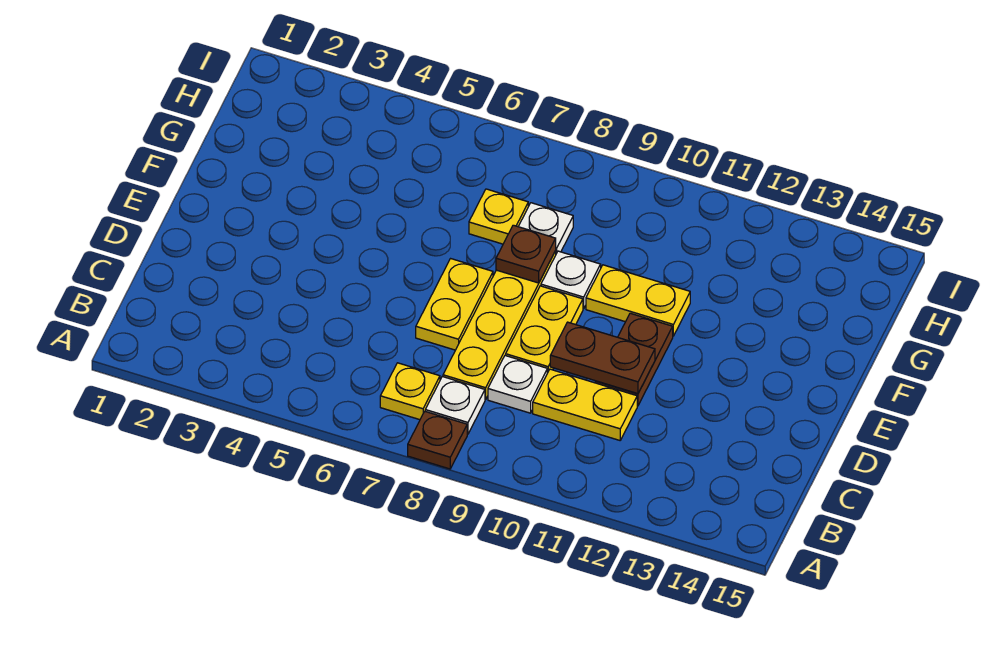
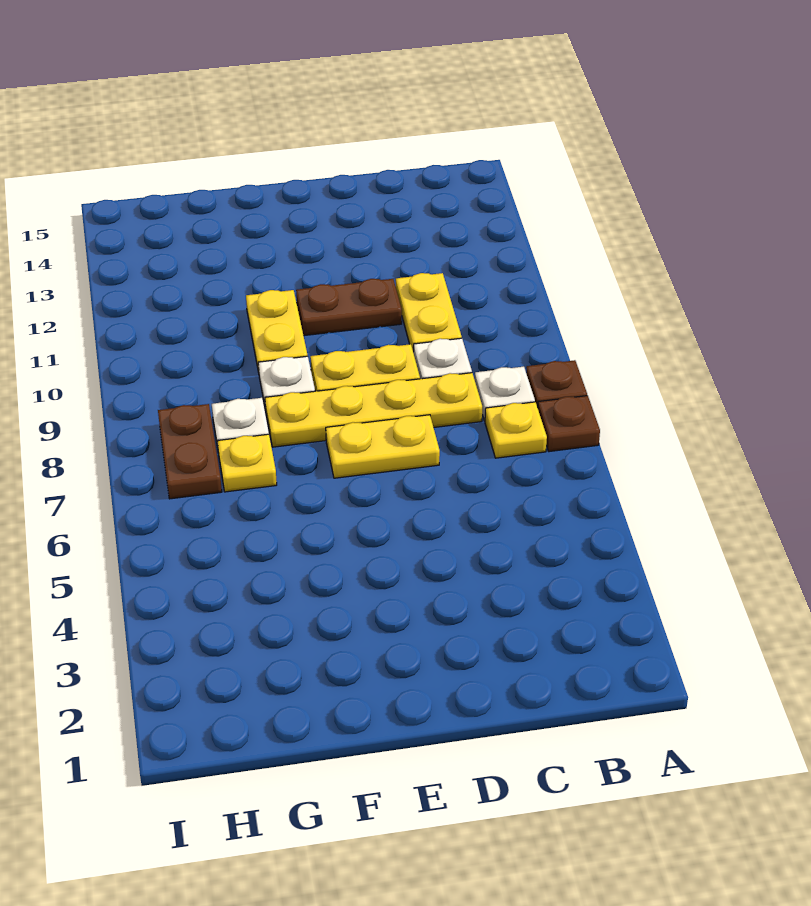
brown plate D10:D11 level 2 -> brown plate H7:H8 level 1
brown plate F8 level 2 -> brown plate A7 level 1

